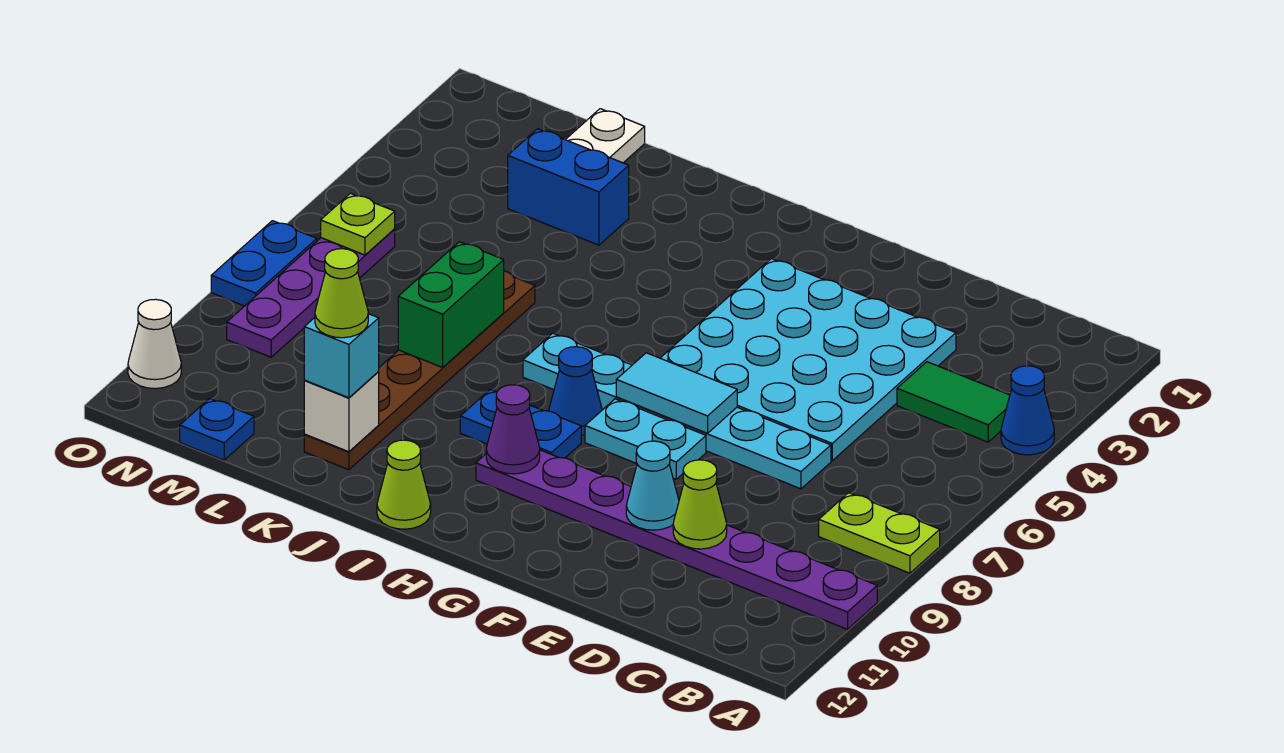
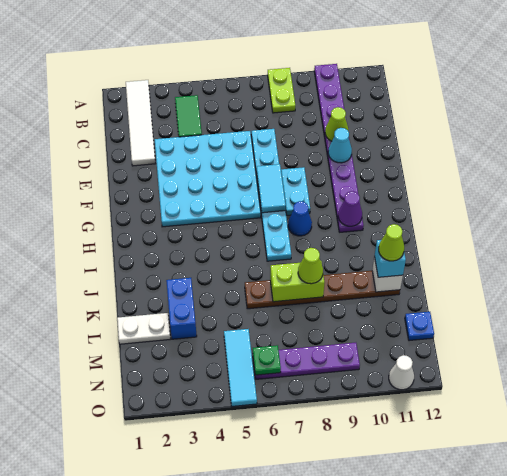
none -> white tile A2:D2 level 1
blue cone A4 level 1 -> none
blue plate H9:I9 level 1 -> none
lime cone I12 level 1 -> lime cone K8 level 3
green brick K7:K8 level 2 -> lime brick K7:K8 level 2
none -> cyan tile M5:O5 level 1
lime plate N6 level 2 -> green plate N6 level 2
blue plate O7:O8 level 1 -> none

